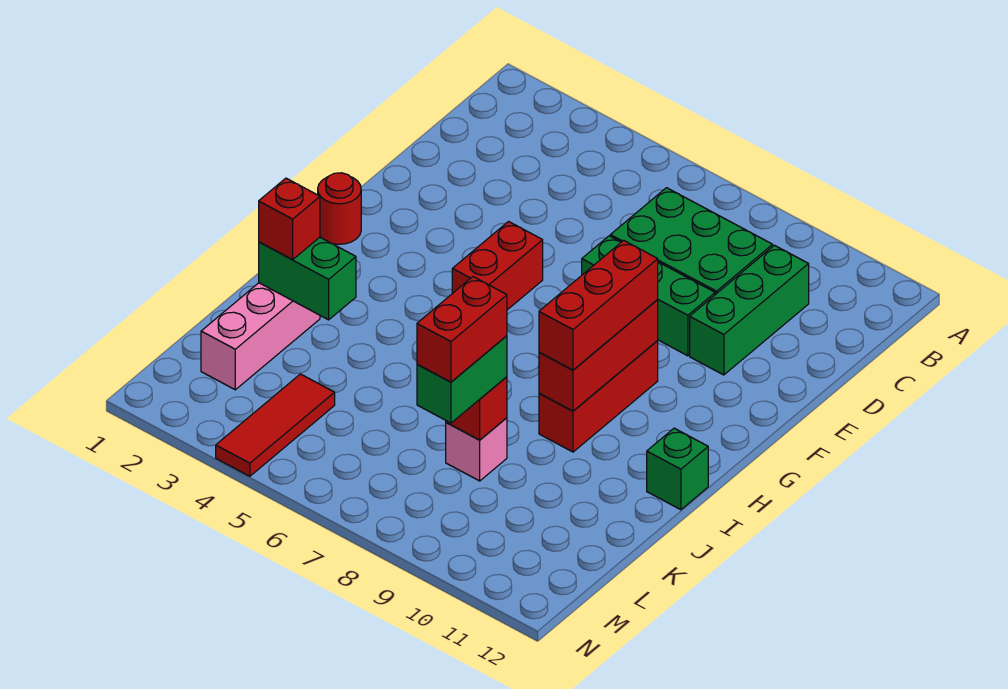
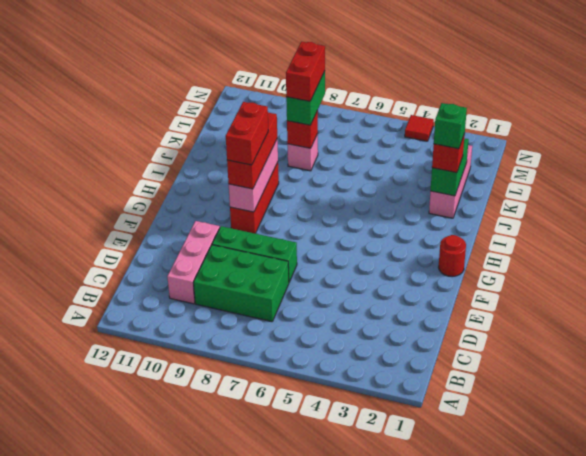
green brick C10:E10 level 1 -> pink brick C10:E10 level 1
red brick F5:G5 level 1 -> red brick G9:H9 level 4
red brick G9:I9 level 2 -> pink brick G9:I9 level 2
green brick I12 level 1 -> green brick J2 level 4
green brick J2:J3 level 2 -> green brick J2:K2 level 2
red tile L4:N4 level 1 -> red tile N4 level 1

